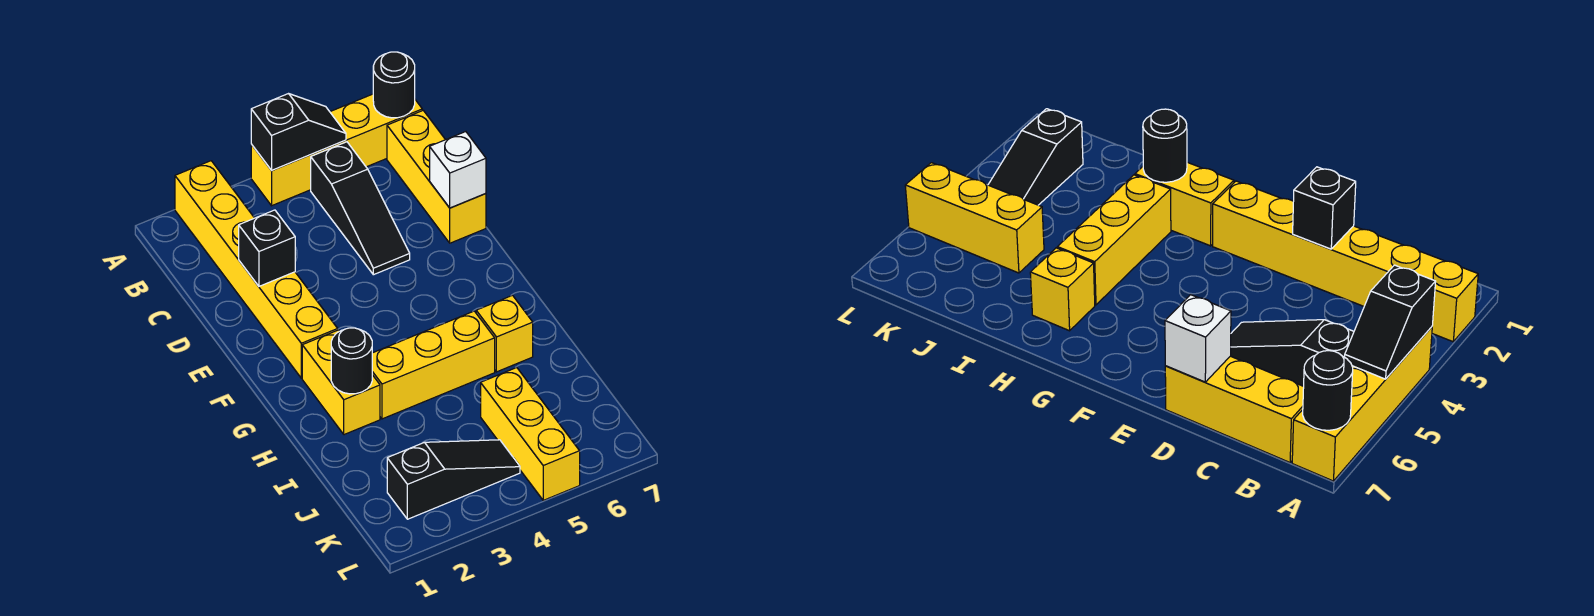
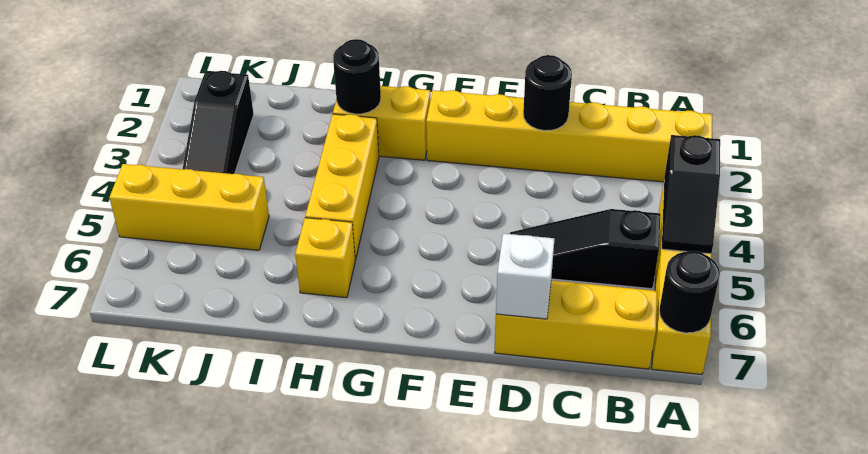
black brick D2 level 2 -> black round brick D2 level 2

